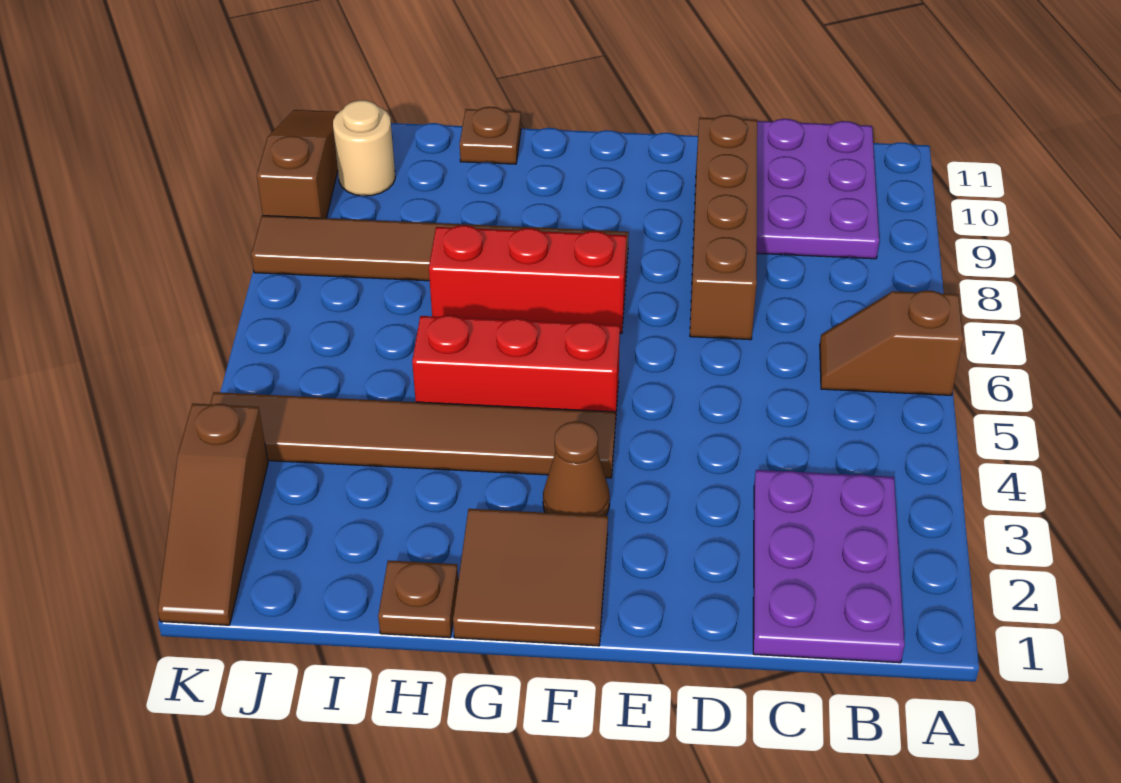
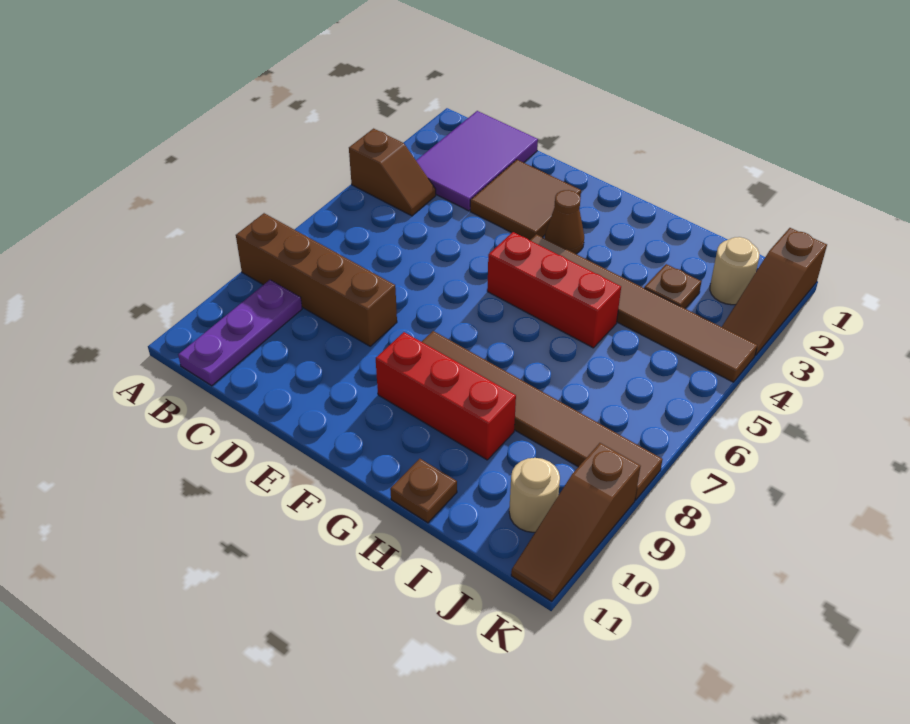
brown slope A6:B6 level 1 top A -> brown slope A4:B4 level 1 top A
purple plate B1:C3 level 1 -> purple tile B1:C3 level 1
purple plate B9:C11 level 1 -> purple plate B9:B11 level 1
brown brick D7:D10 level 1 -> brown brick A8:D8 level 1
brown tile F1:G2 level 1 -> brown tile D2:E3 level 1
red brick F7:H7 level 1 -> red brick F9:H9 level 1
brown plate H1 level 1 -> brown plate I3 level 1
none -> tan round brick J2 level 1
brown slope K1:K3 level 1 top 3 -> brown slope K1:K3 level 1 top 1

